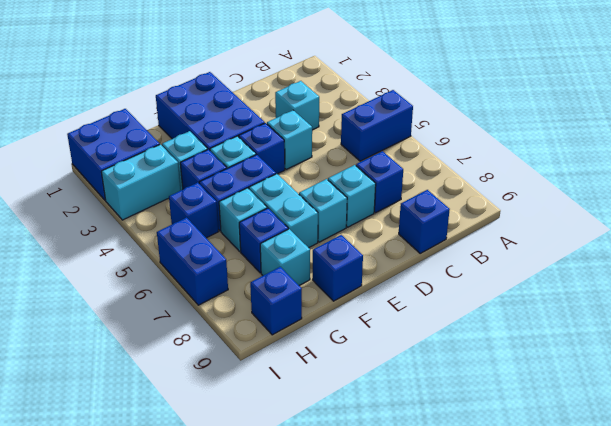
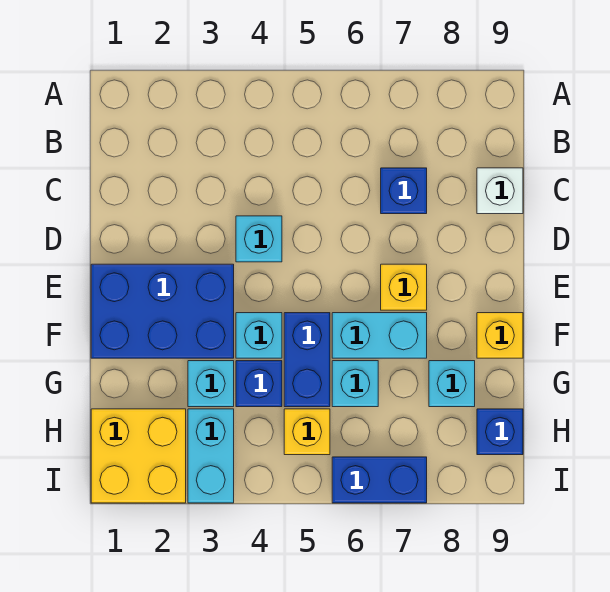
blue brick A5:B5 level 1 -> none
cyan brick C3 level 1 -> none
blue brick C9 level 1 -> white brick C9 level 1
cyan brick D7 level 1 -> none
blue brick E4 level 1 -> none
cyan brick E7 level 1 -> yellow brick E7 level 1
blue brick F9 level 1 -> yellow brick F9 level 1
blue brick G7 level 1 -> none
blue brick H1:I2 level 1 -> yellow brick H1:I2 level 1
blue brick H5 level 1 -> yellow brick H5 level 1

